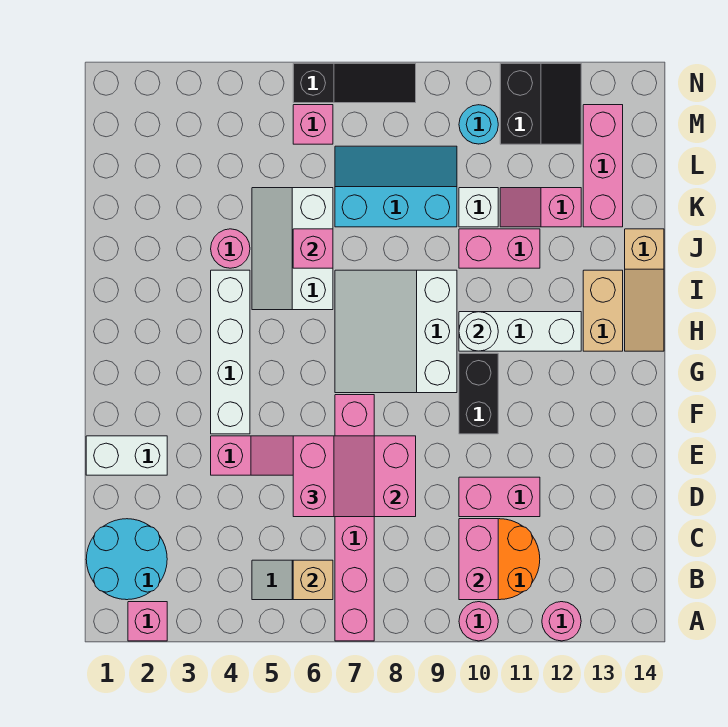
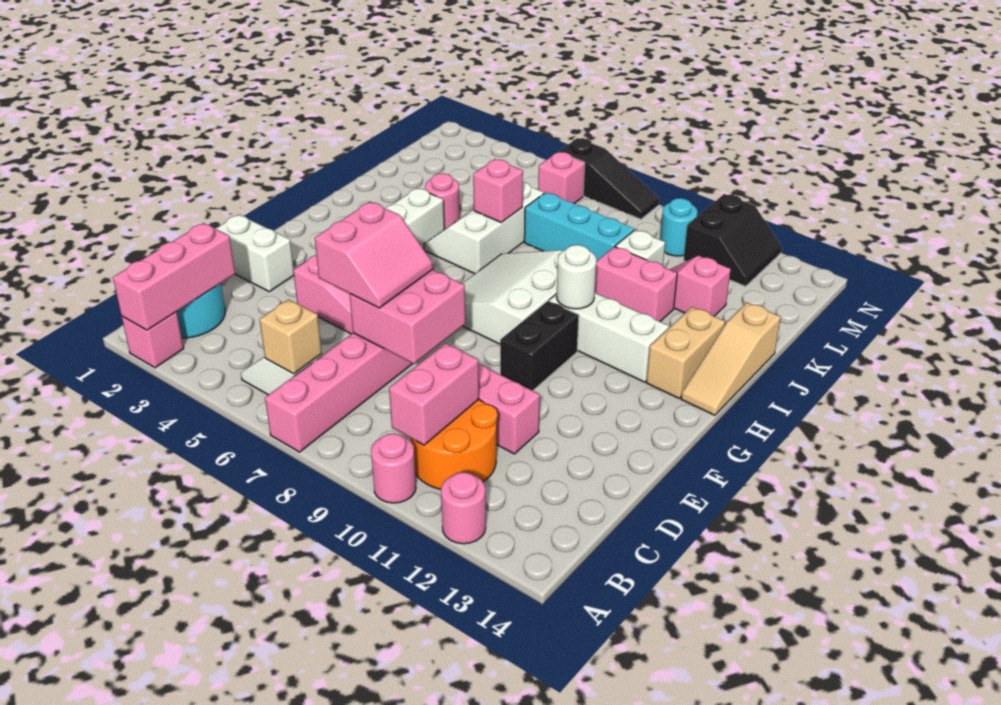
pink brick K13:M13 level 1 -> pink brick A2:C2 level 2

